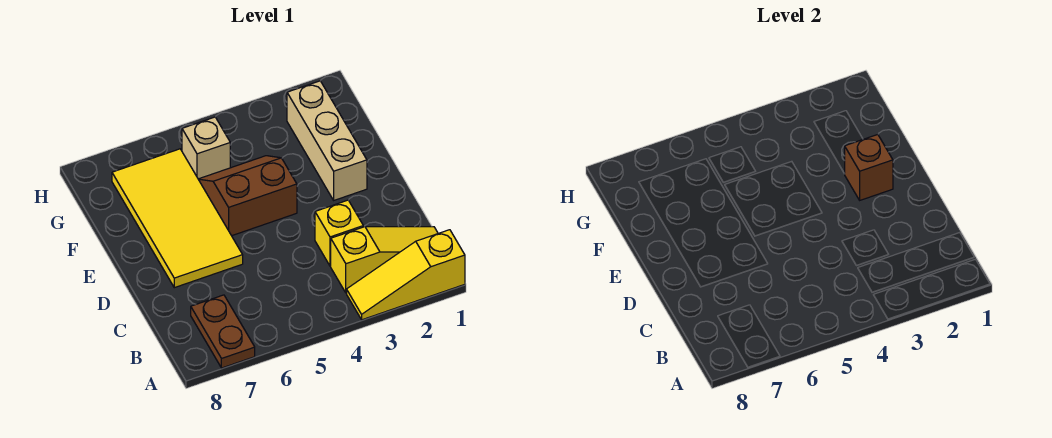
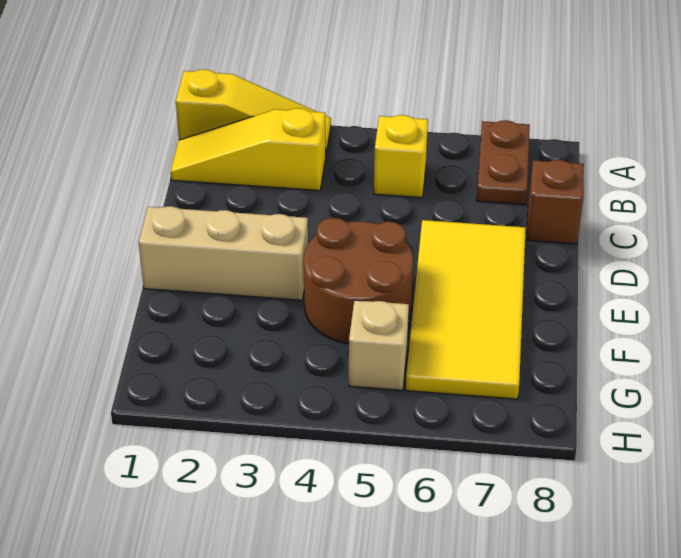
yellow brick C3 level 1 -> yellow brick B5 level 1
tan brick E2:G2 level 1 -> tan brick E1:E3 level 1
brown brick E2 level 2 -> brown brick C8 level 1
brown slope E4:F5 level 1 top E -> brown round brick E4:F5 level 1

